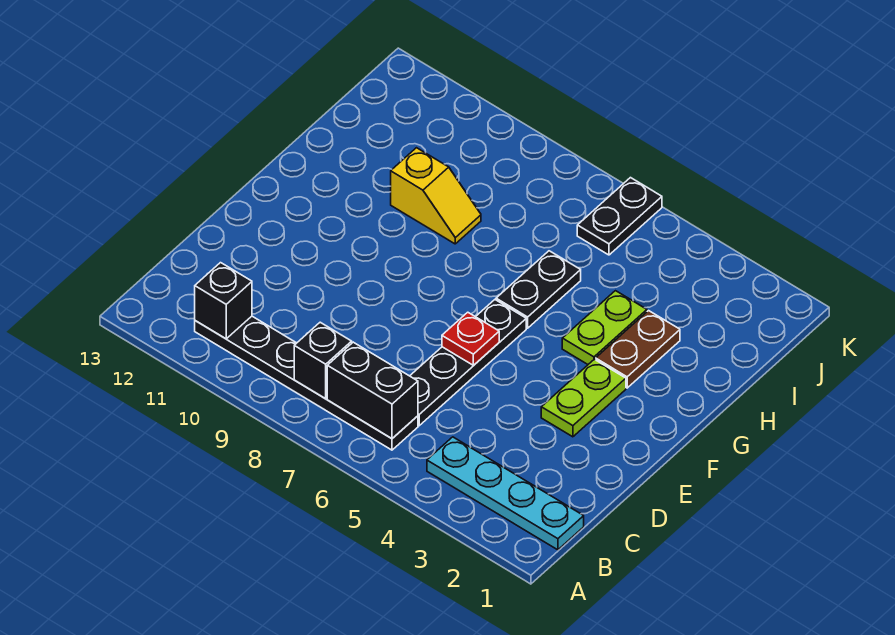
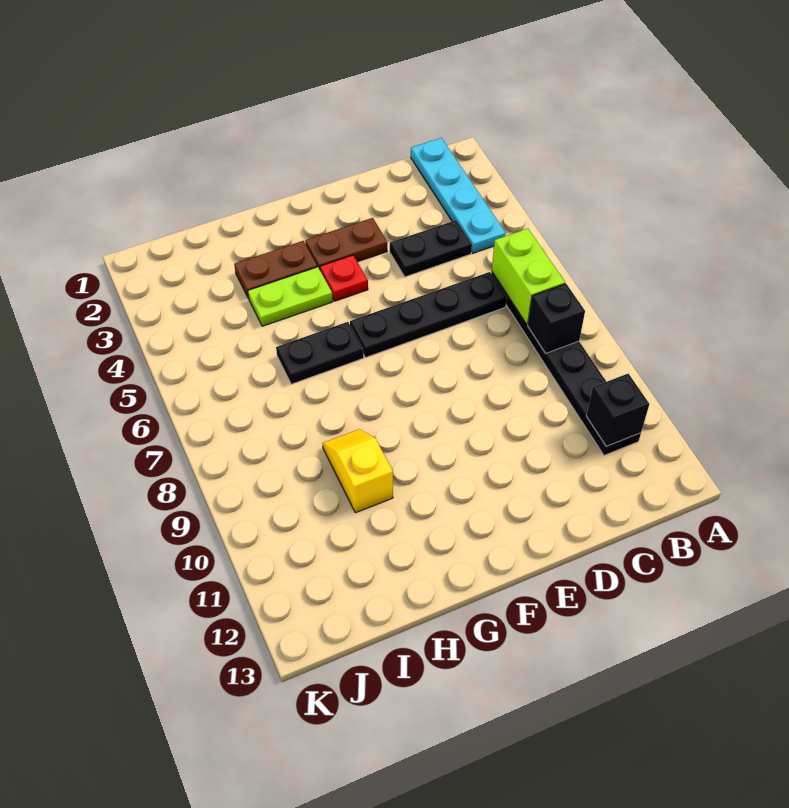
black brick B6:B7 level 2 -> lime brick B6:B7 level 2
lime plate E3:F3 level 1 -> brown plate E3:F3 level 1
red plate E6 level 2 -> red plate F4 level 1
black plate J6:K6 level 1 -> black plate C4:D4 level 1

